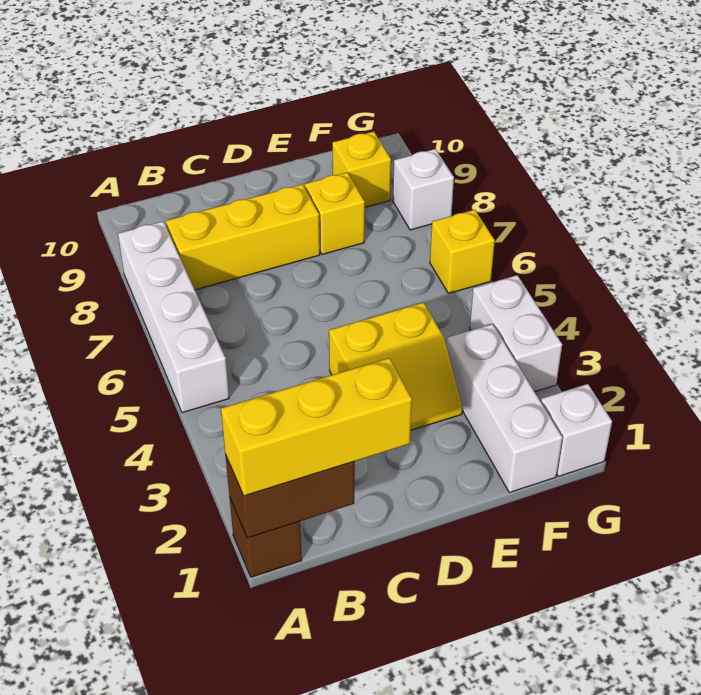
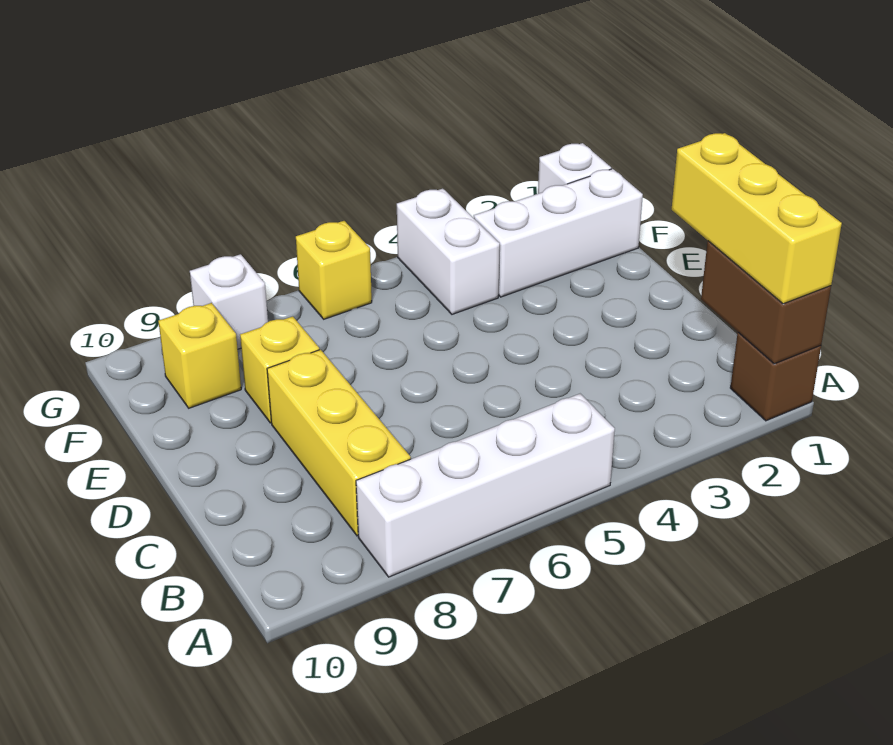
yellow slope D3:E4 level 1 top 4 -> none
white brick G3:G4 level 1 -> white brick F4:G4 level 1

